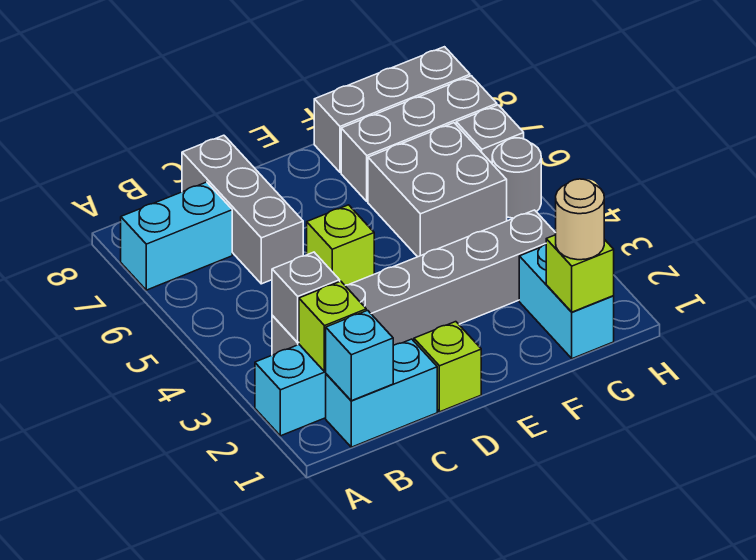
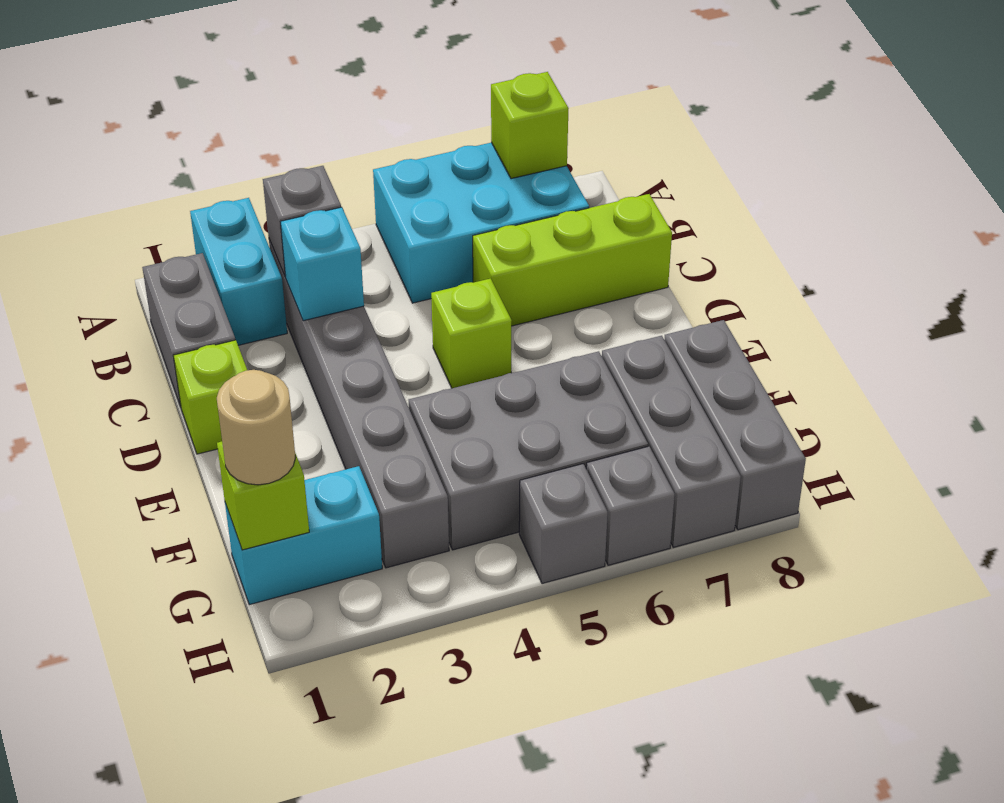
cyan brick A7:B7 level 1 -> cyan brick A5:B7 level 1
cyan brick B1:C1 level 1 -> grey brick B1:C1 level 1
cyan brick B1 level 2 -> cyan brick C3 level 2
lime brick B2 level 2 -> lime brick A7 level 2
grey brick C6:C8 level 1 -> lime brick C6:C8 level 1
grey brick F5:G6 level 1 -> grey brick F4:G6 level 1
grey round brick H5 level 1 -> grey brick H5 level 1

